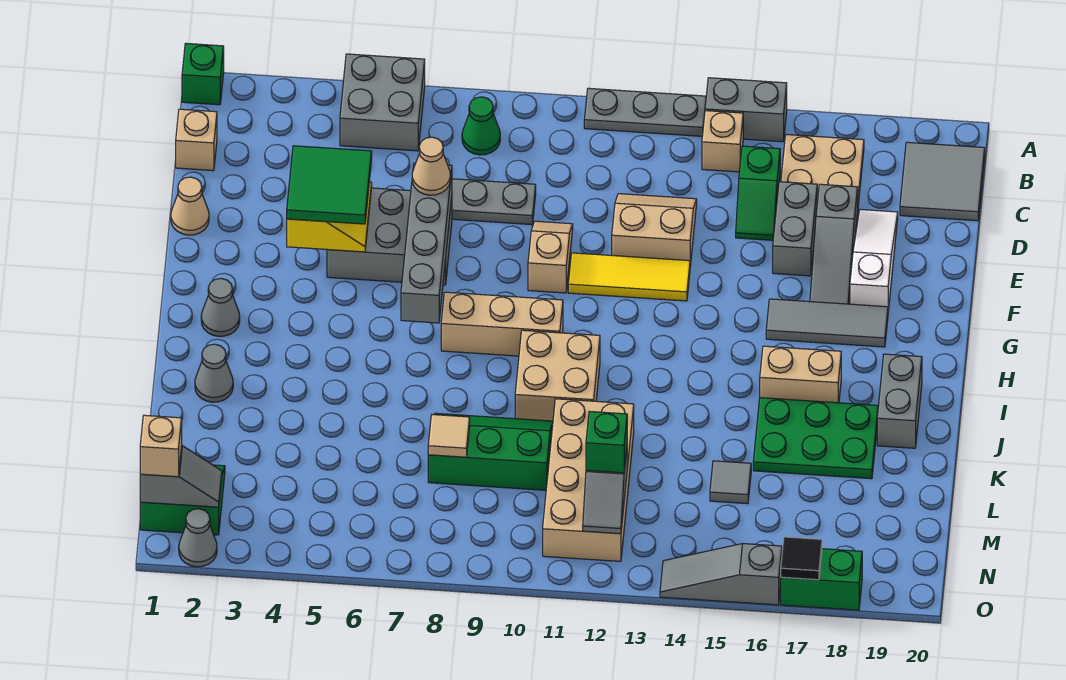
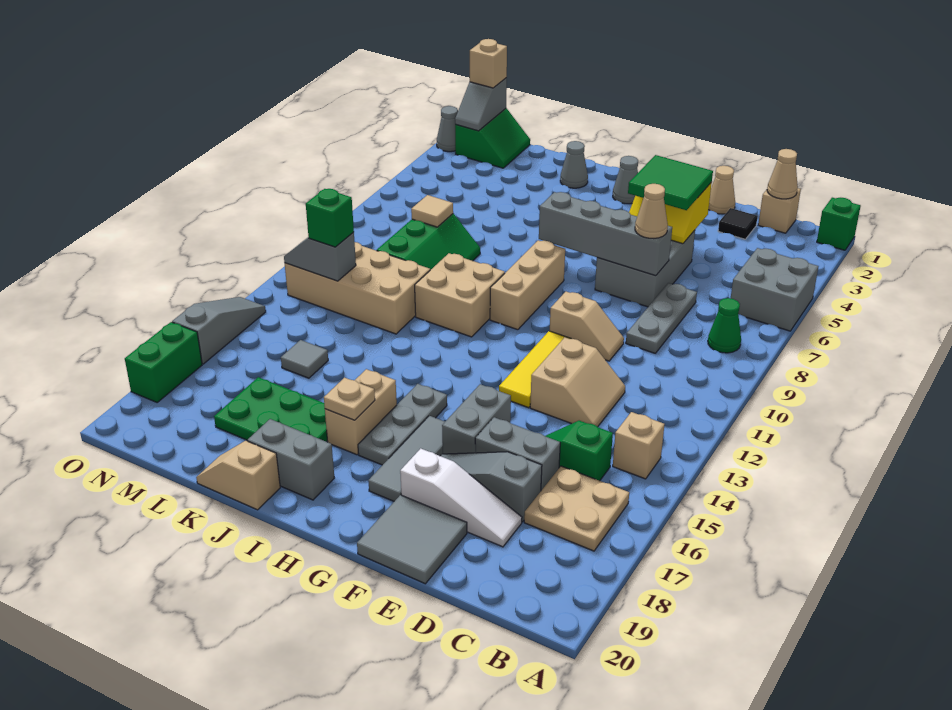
grey plate A11:A13 level 1 -> grey plate H15:H17 level 1
grey brick A14:A15 level 1 -> grey brick F15:F16 level 1
grey tile B19:C20 level 1 -> grey tile E19:F20 level 1
none -> tan cone C1 level 2
none -> tan plate I17 level 2
green plate J16:K18 level 1 -> green plate J17:L18 level 1
none -> tan slope J20:K20 level 1 top J
black tile O17 level 2 -> black tile D2 level 1

